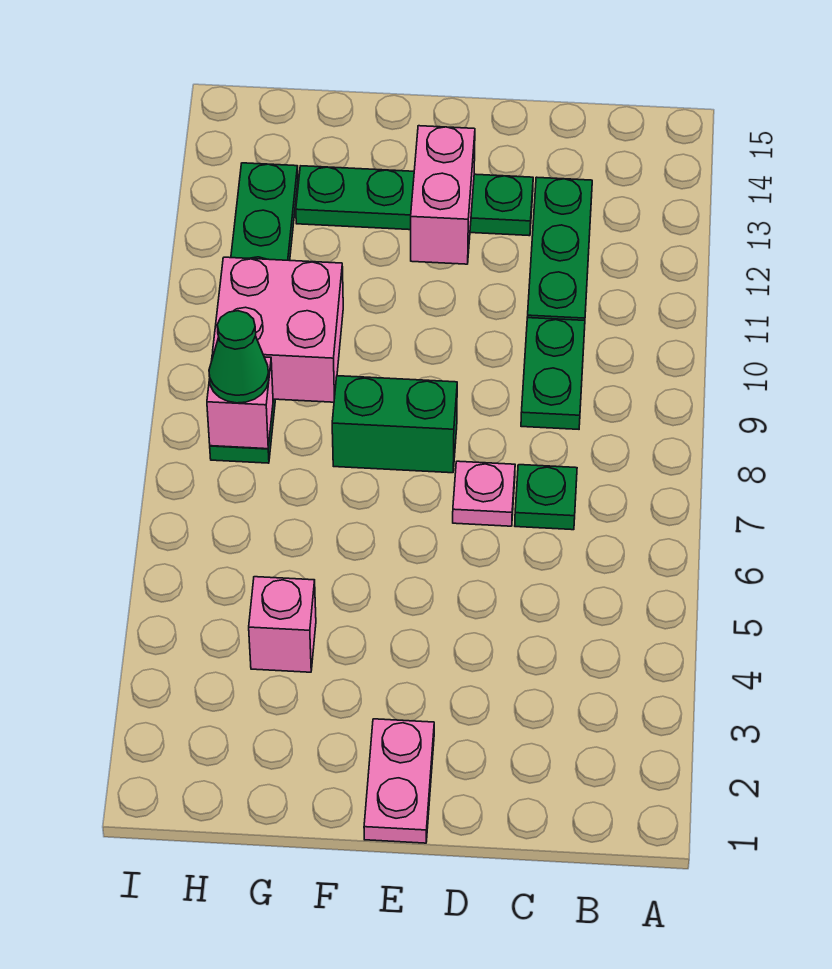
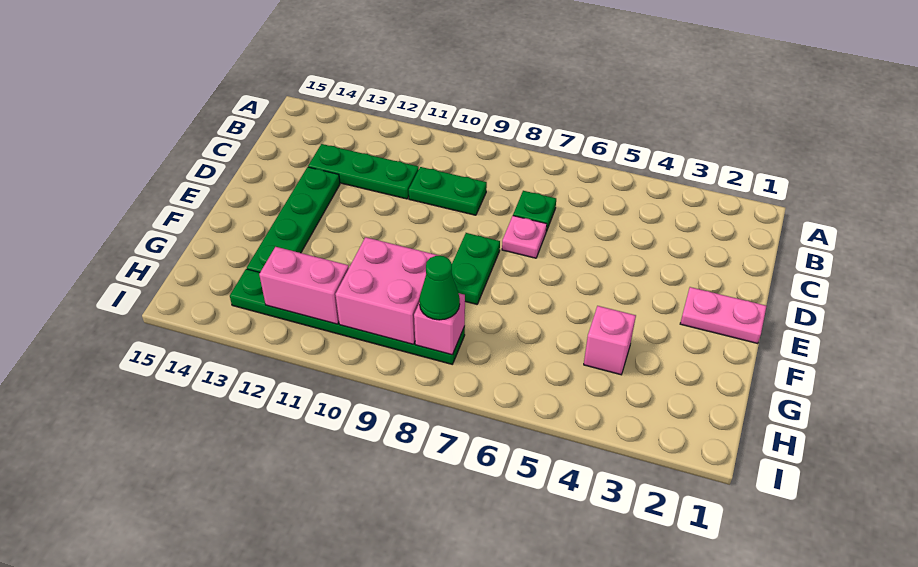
green brick E8:F8 level 1 -> green plate E8:F8 level 1
pink brick E12:E13 level 2 -> pink brick H11:H12 level 2

